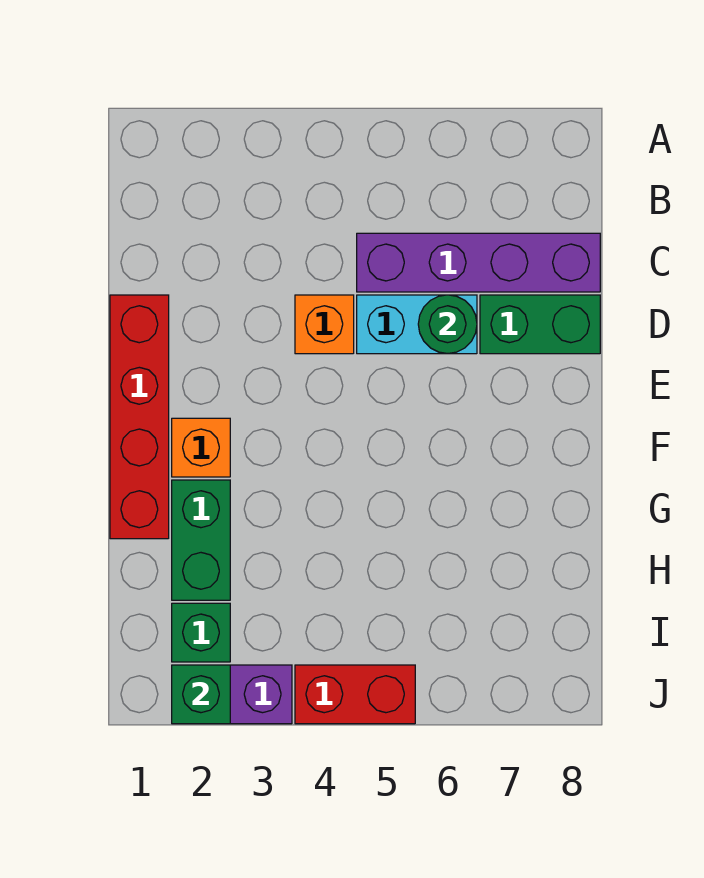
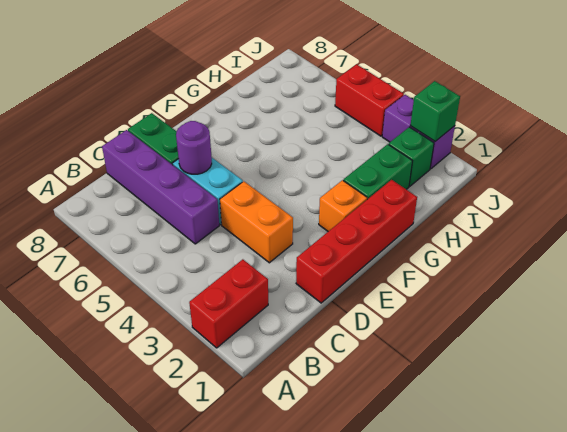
none -> red brick A2:B2 level 1
orange brick D4 level 1 -> orange brick D3:D4 level 1
green round brick D6 level 2 -> purple round brick D6 level 2

